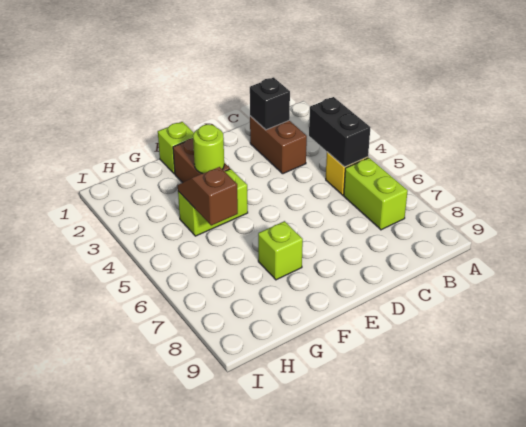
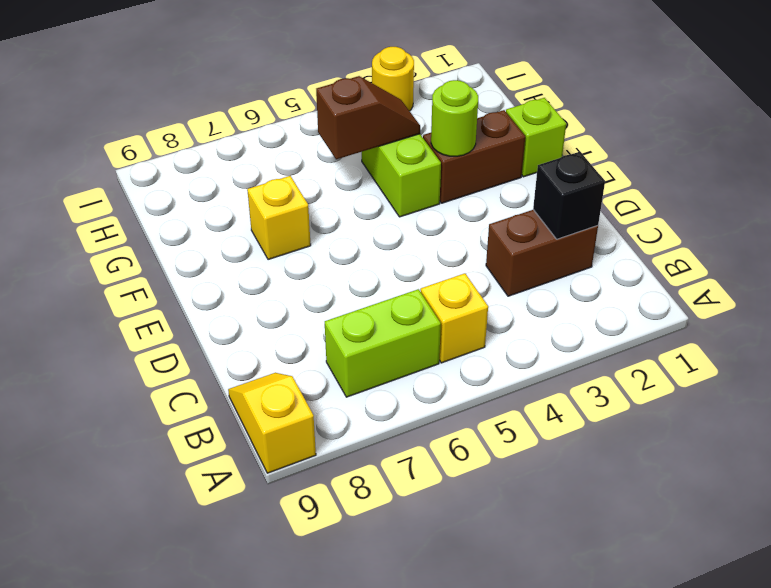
none -> yellow slope A9:B9 level 1 top A
black brick B4:B5 level 2 -> none
lime brick F7 level 1 -> yellow brick F7 level 1
none -> yellow round brick I3 level 1

